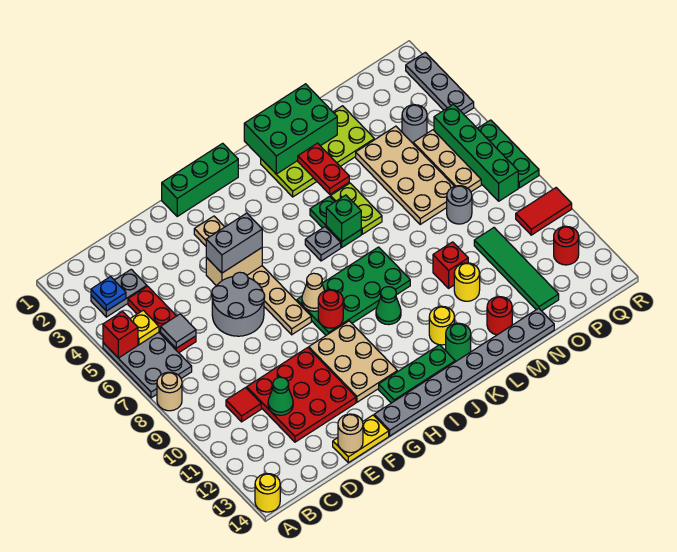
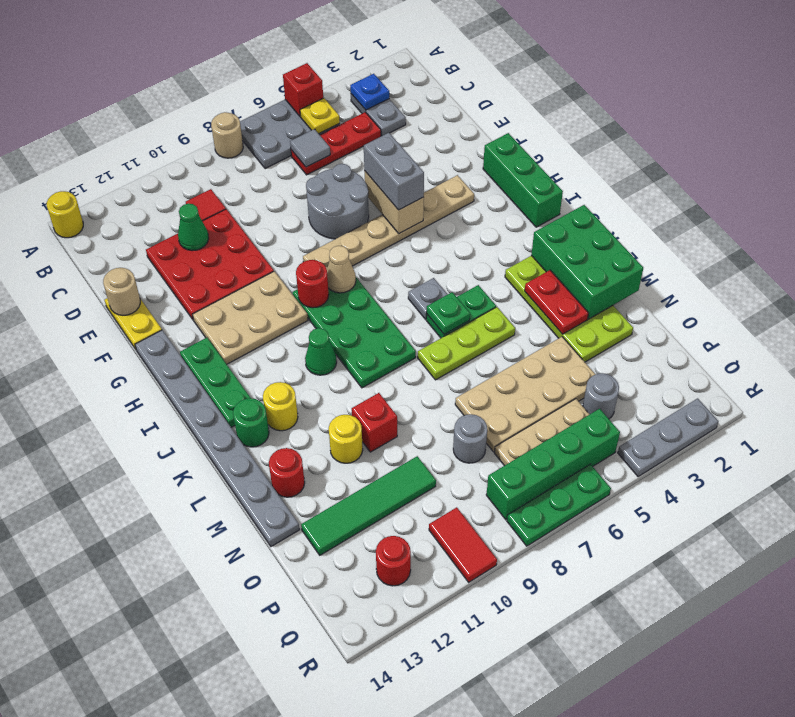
green brick K6 level 2 -> green plate K6 level 2
red plate L3:L4 level 2 -> red plate L3:M3 level 2
lime plate L5:L6 level 1 -> lime plate L5:L7 level 1

